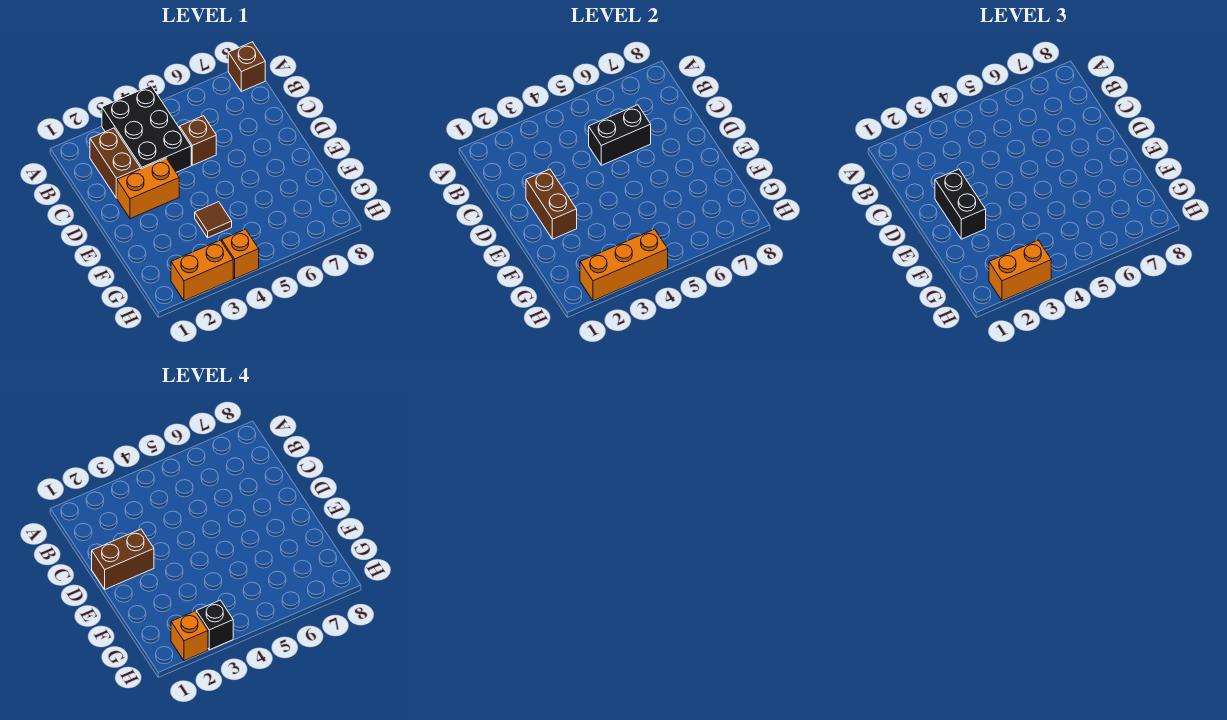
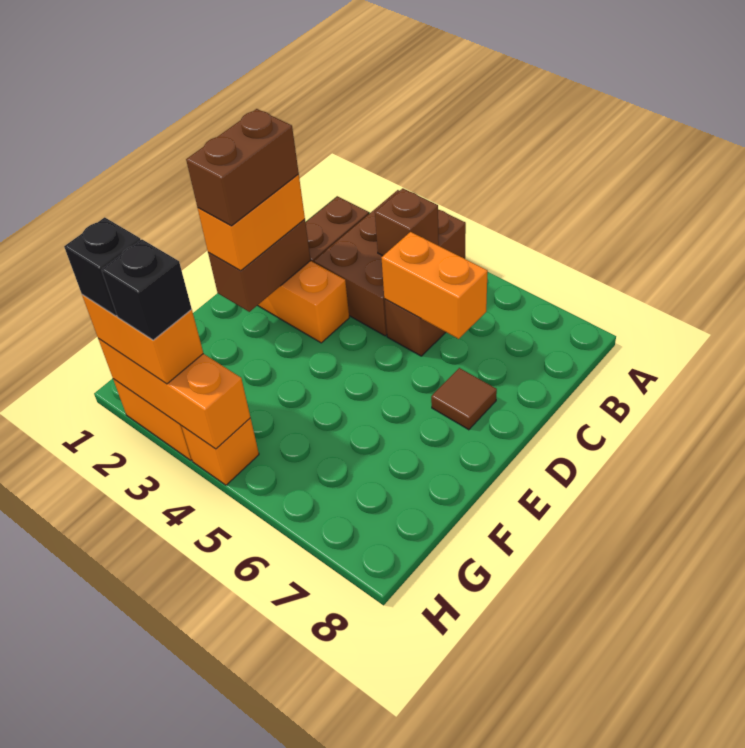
black brick A3:C4 level 1 -> brown brick A3:C4 level 1
brown brick A8 level 1 -> brown brick B4 level 2
black brick C5:C6 level 2 -> orange brick C5:C6 level 2
brown brick D1:D2 level 4 -> brown brick D2:E2 level 4
black brick D2:E2 level 3 -> orange brick D2:E2 level 3
brown tile F4 level 1 -> brown tile D7 level 1
orange brick H2 level 4 -> black brick H2 level 4

